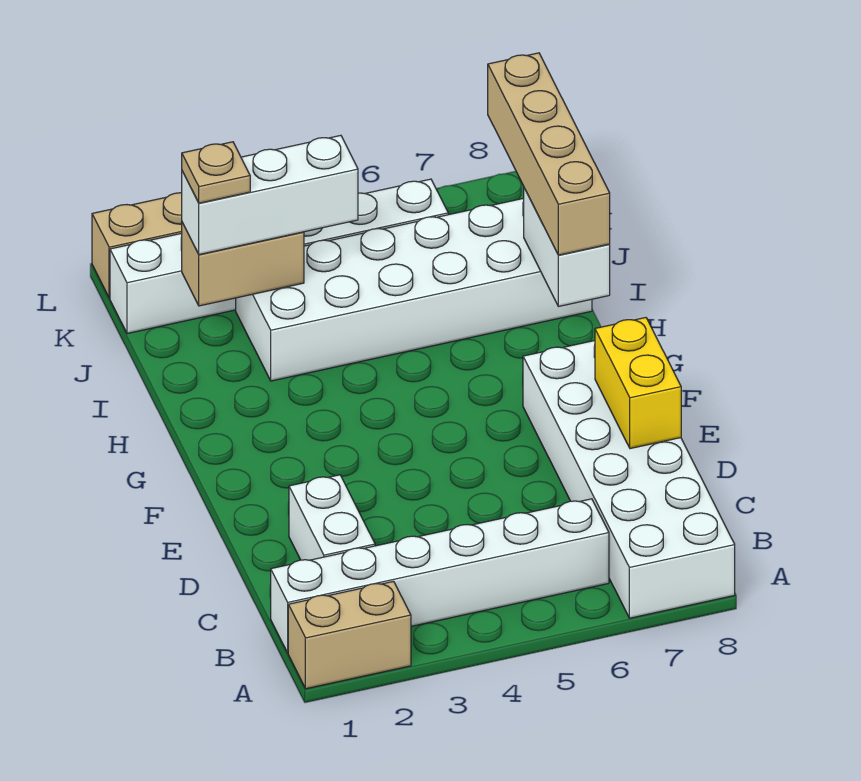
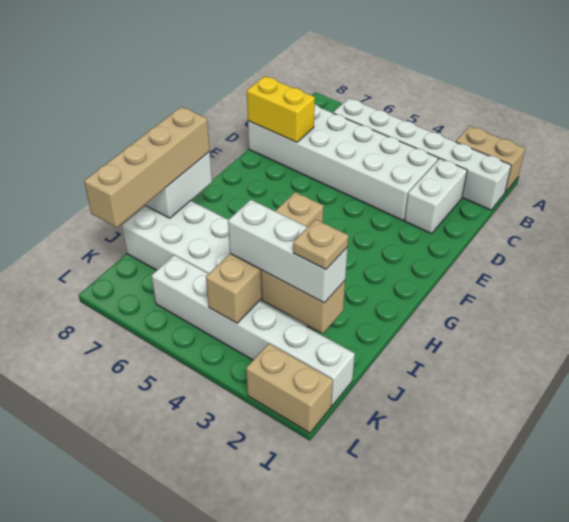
white brick A7:F8 level 1 -> white brick C3:D8 level 1
yellow brick D8:E8 level 2 -> yellow brick D7:D8 level 2
none -> tan brick H4:K4 level 2

